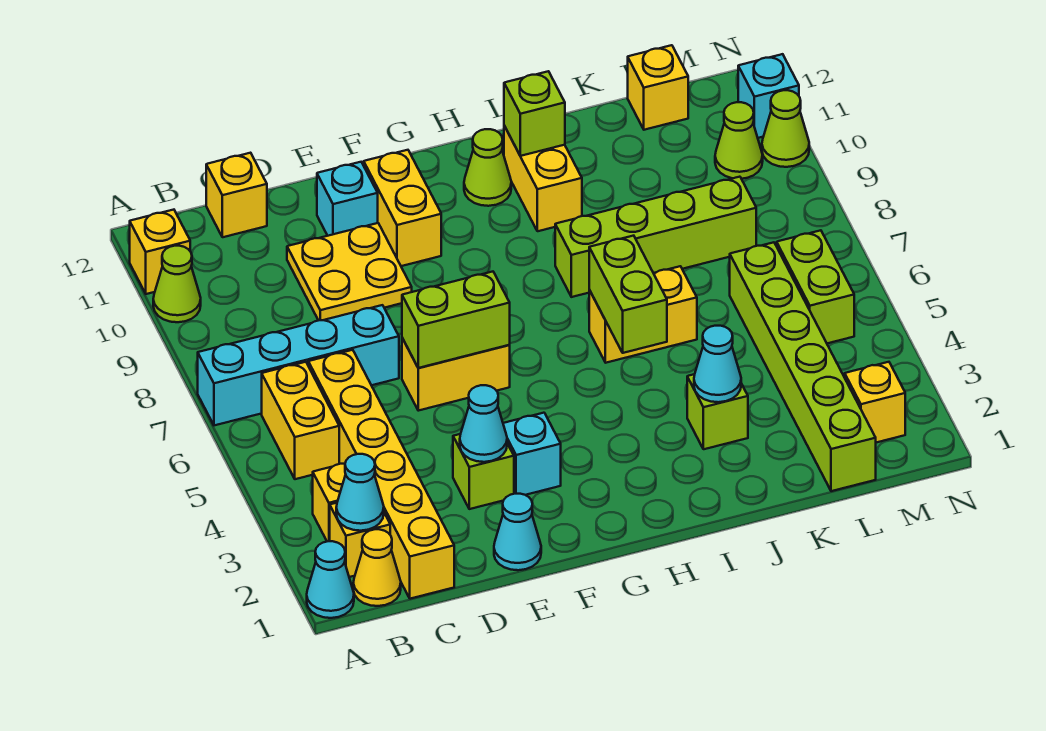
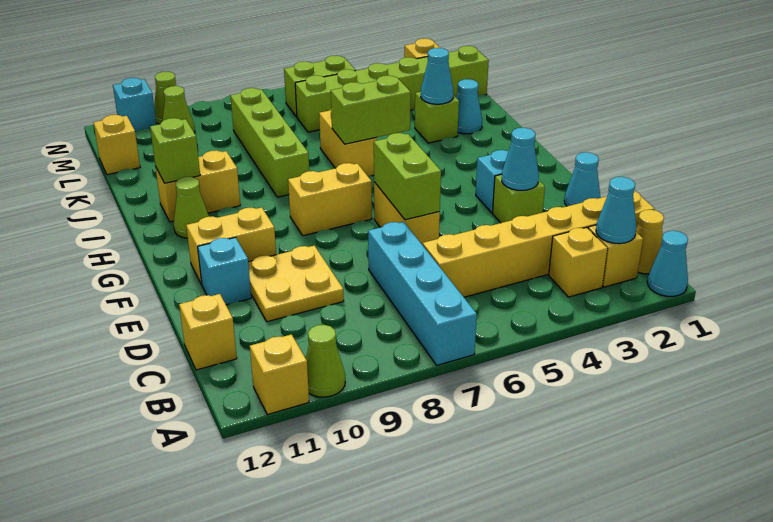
yellow brick B5:B6 level 1 -> yellow brick G7:G8 level 1
none -> cyan cone J2 level 1

